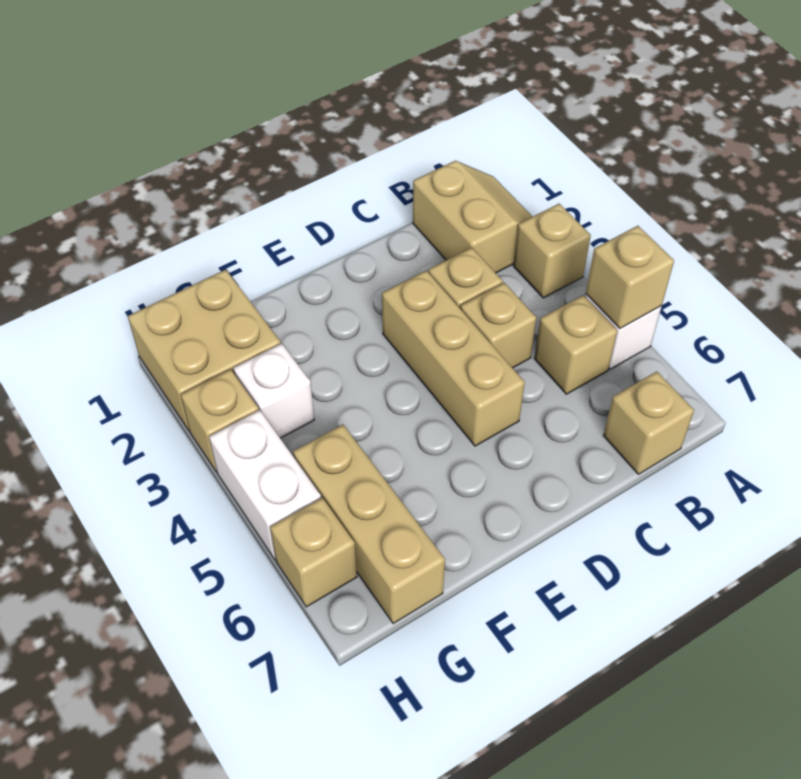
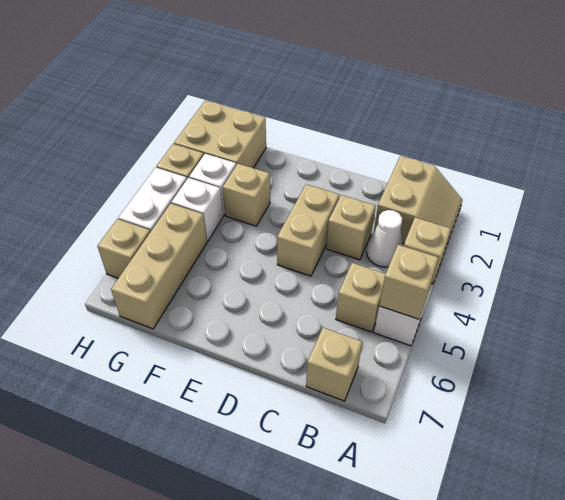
none -> white cone B3 level 1
tan brick C4 level 1 -> tan brick F3 level 1
tan brick D3:D5 level 1 -> tan brick D3:D4 level 1
none -> white brick G4 level 1

